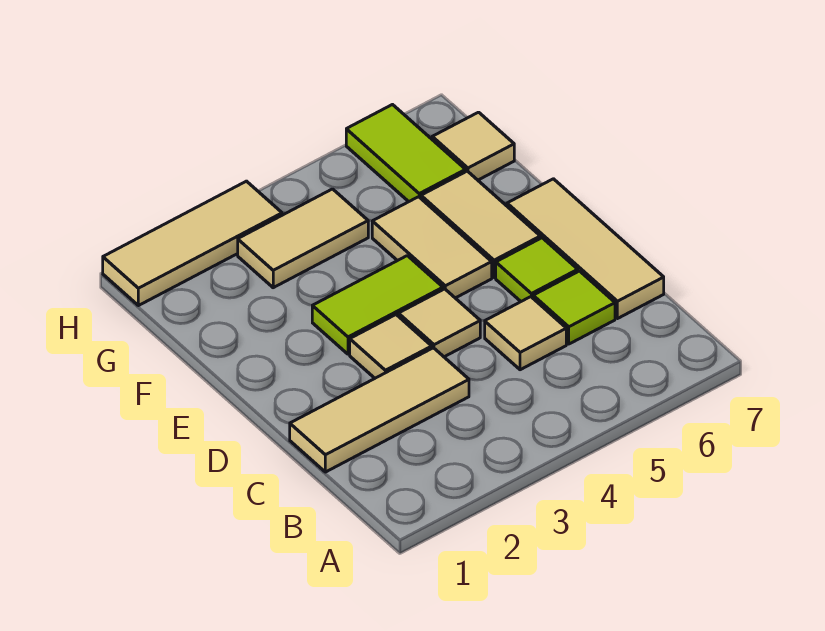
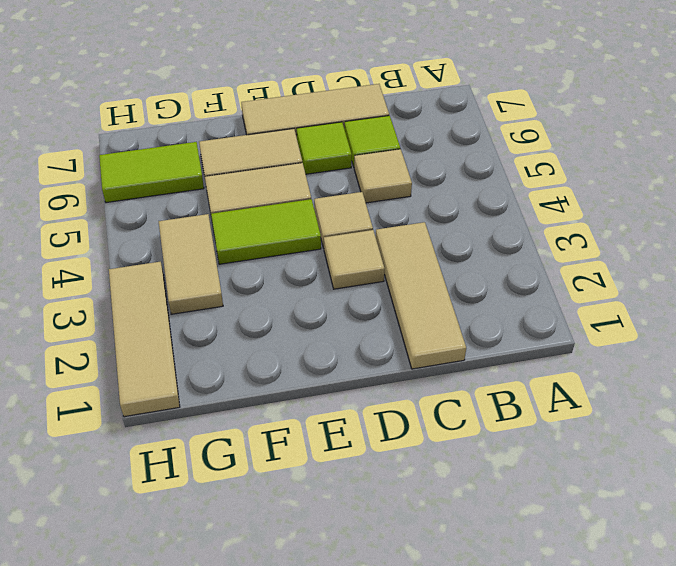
lime tile E3:E4 level 1 -> lime tile E4:F4 level 1
tan tile G7 level 1 -> none

